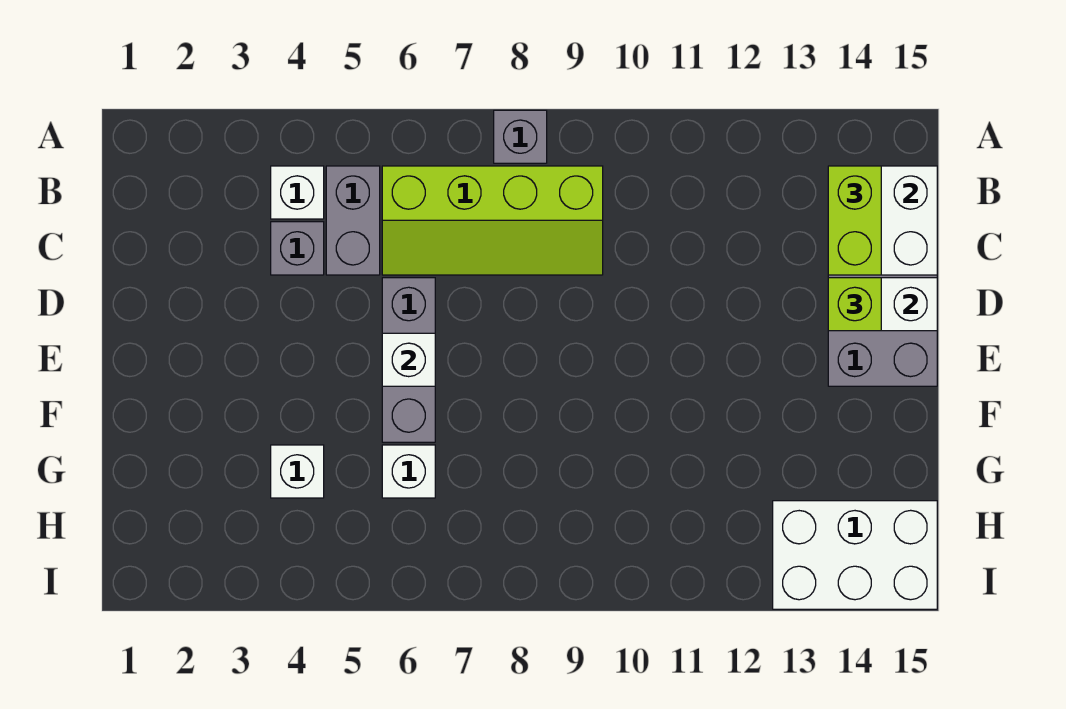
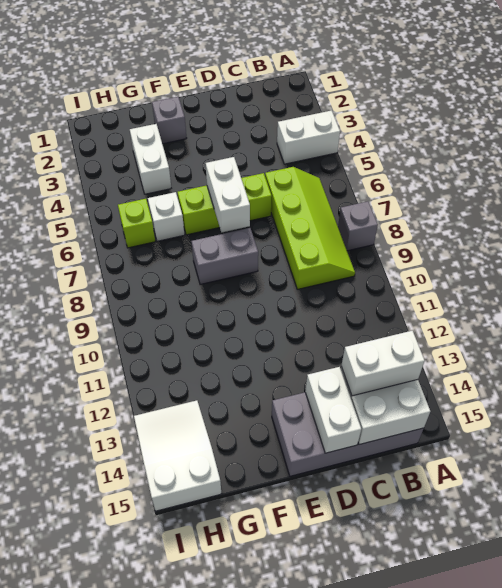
white brick B4 level 1 -> white brick A4:B4 level 1
grey brick B5:C5 level 1 -> grey brick E8:F8 level 1
lime slope B6:C9 level 1 top B -> lime slope B6:C9 level 1 top C
lime brick B14:C14 level 3 -> white brick B14:C14 level 3
grey brick C4 level 1 -> grey brick F2 level 1
grey brick D6:F6 level 1 -> lime brick D6:F6 level 1
lime brick D14 level 3 -> lime brick H6 level 1
white brick E6 level 2 -> white brick E6:E7 level 2
white brick G4 level 1 -> white brick G3:G4 level 1
white brick H13:I15 level 1 -> white slope H13:I15 level 1 top 15

